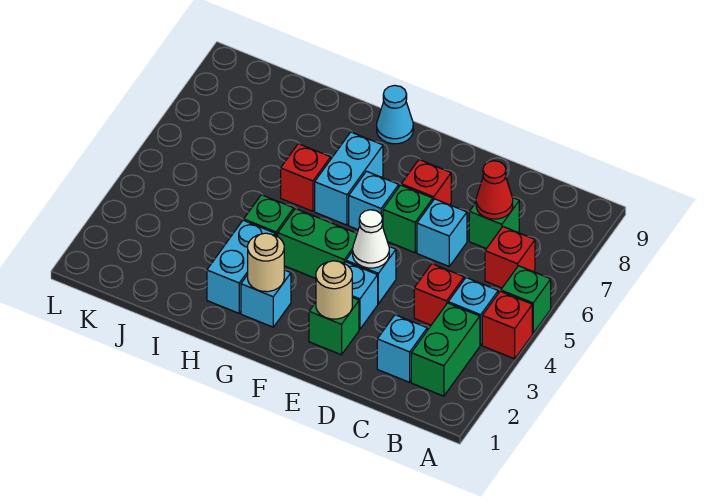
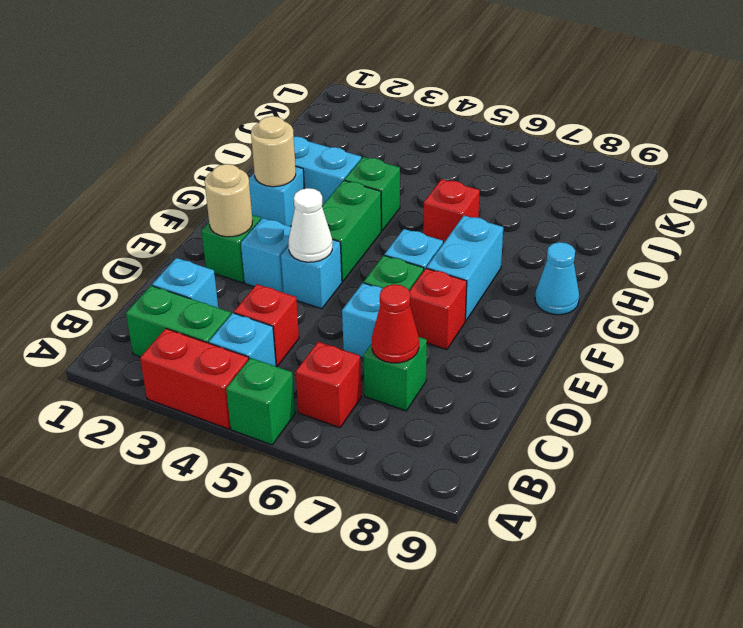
red brick A4 level 1 -> red brick A3:A4 level 1
cyan brick G6:G7 level 1 -> cyan brick F7:G7 level 1

